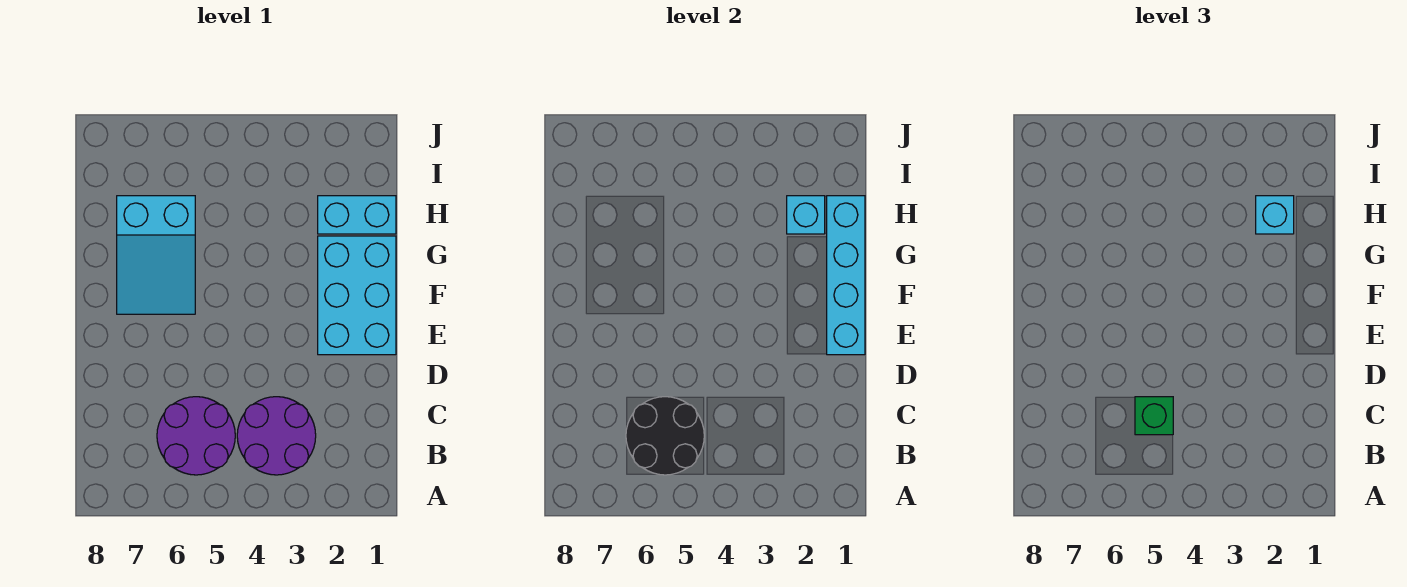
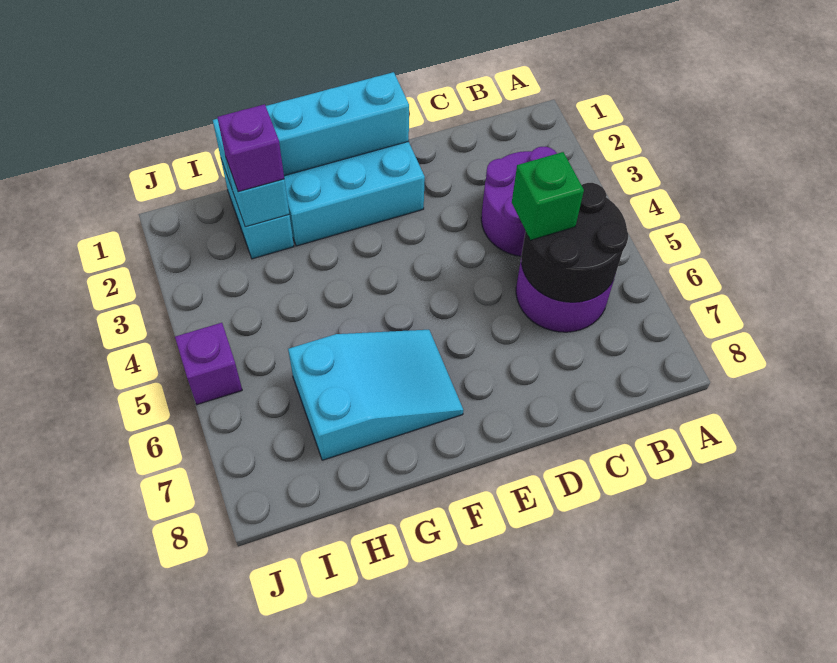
cyan brick H2 level 3 -> purple brick H2 level 3
none -> purple brick J5 level 1

